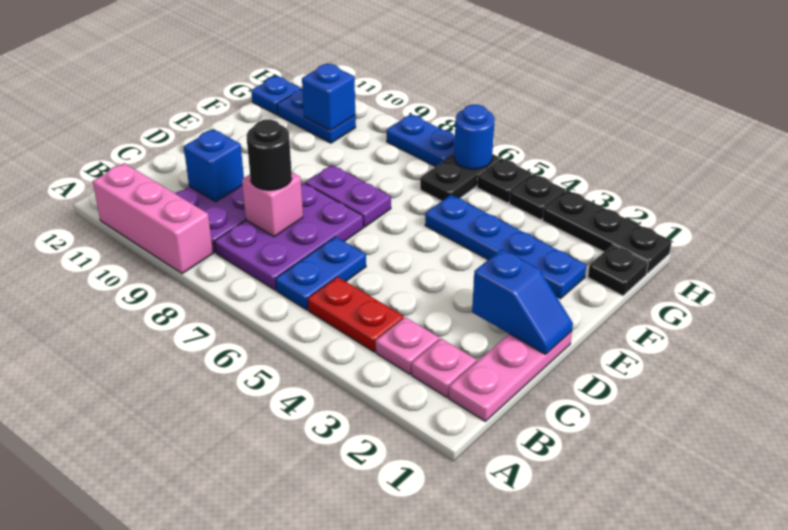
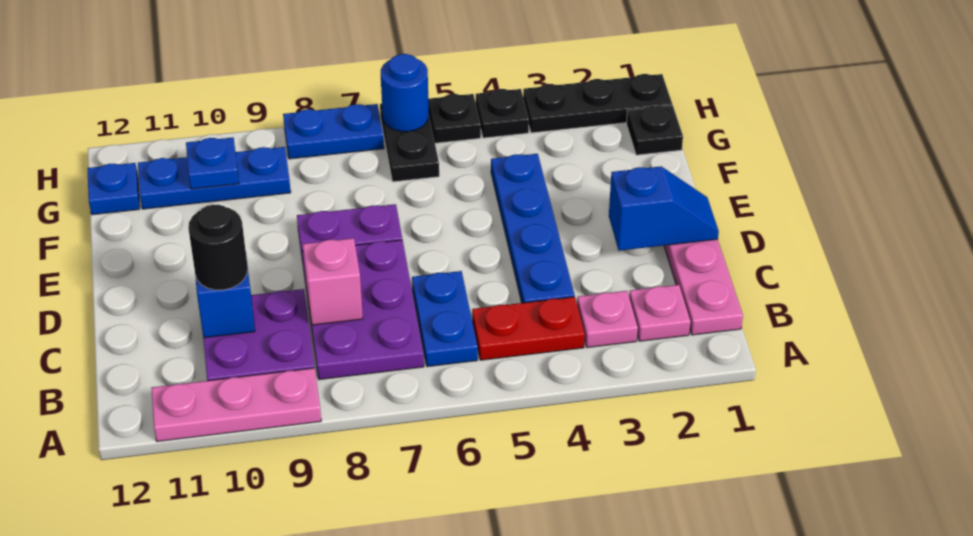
pink brick A9:A11 level 1 -> pink plate A9:A11 level 1
black round brick C8 level 3 -> black round brick C10 level 3
blue plate F2:F5 level 1 -> blue plate C4:F4 level 1
blue plate G10:G11 level 1 -> blue plate G9:G11 level 1
blue brick G10 level 2 -> blue plate G10 level 2

